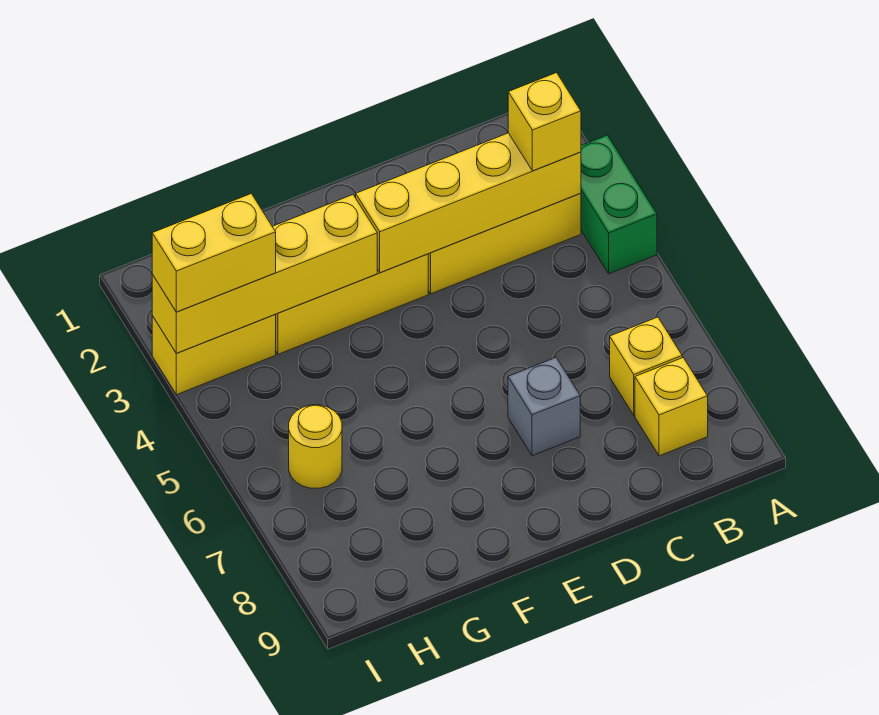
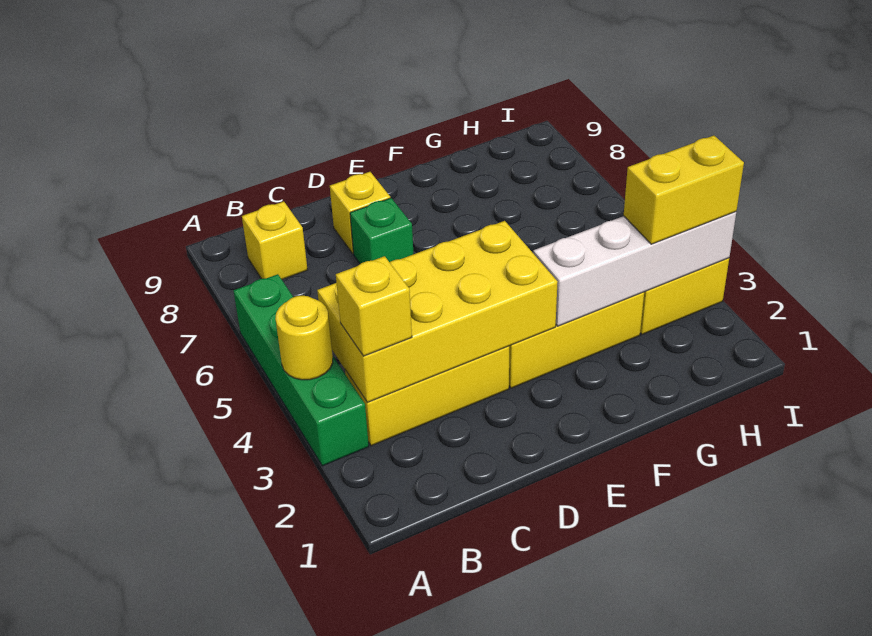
green brick A3:A4 level 1 -> green brick A3:A6 level 1
yellow brick B3:E3 level 2 -> yellow brick B3:E4 level 2
yellow brick B7 level 1 -> yellow brick D8 level 1
grey brick D7 level 1 -> green brick D7 level 1
yellow brick F3:I3 level 2 -> white brick F3:I3 level 2
yellow round brick H6 level 1 -> yellow round brick A4 level 2

